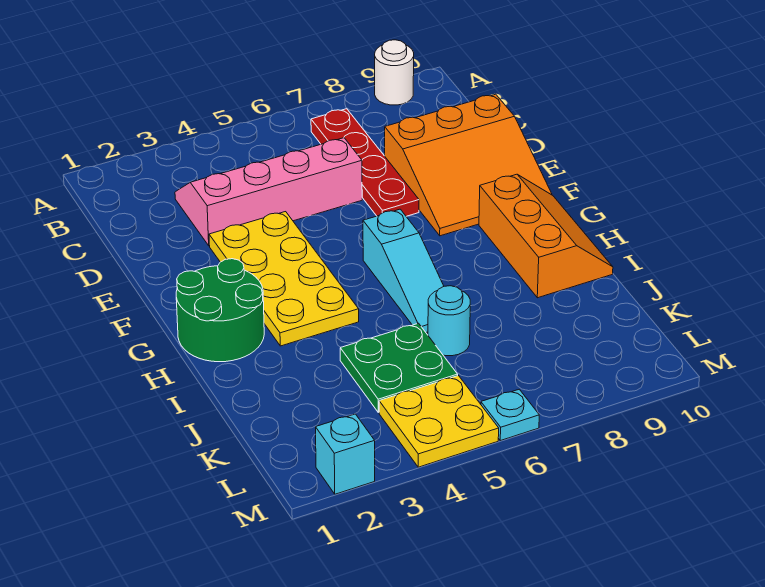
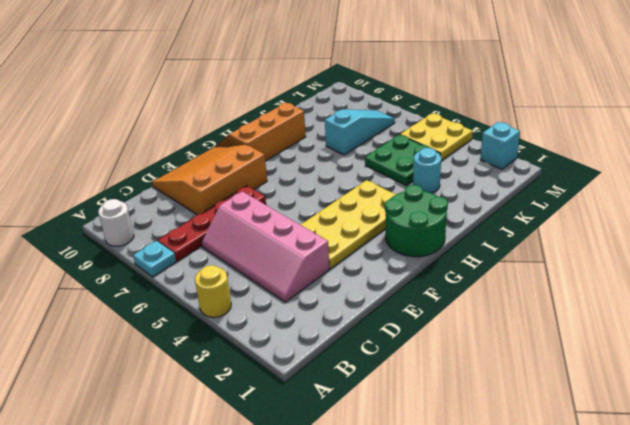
none -> yellow round brick A4 level 1
orange slope D8:F10 level 1 top D -> orange slope D8:F10 level 1 top 8
cyan slope G6:I6 level 1 top G -> cyan slope J7:L7 level 1 top J
cyan round brick J6 level 1 -> cyan round brick J3 level 1
cyan plate M6 level 1 -> cyan plate A7 level 1

